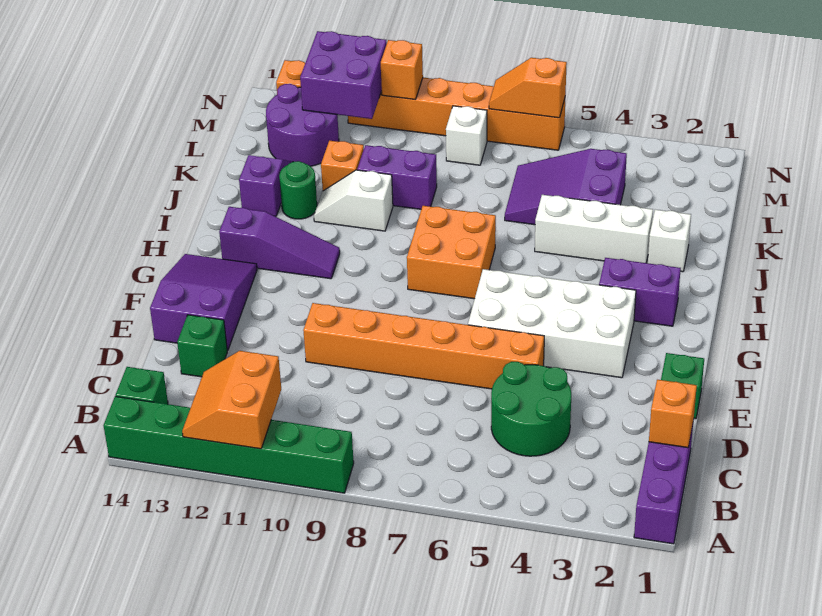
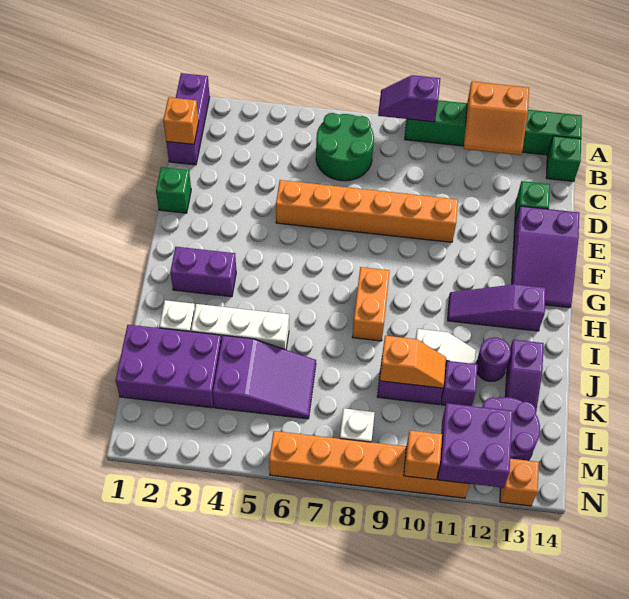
none -> purple slope A8:A9 level 2 top 9
orange slope A11:B12 level 2 top 11 -> orange slope A11:B12 level 2 top A
green round brick C4:D5 level 1 -> green round brick B6:C7 level 1
white brick F3:G6 level 1 -> none
orange brick H7:I8 level 1 -> orange brick H8:I8 level 1
green round brick J12 level 1 -> purple round brick J12 level 1
none -> purple brick K1:L3 level 1
orange brick K11 level 1 -> purple brick K11 level 1
orange slope N6:N7 level 2 top 6 -> orange slope K9:K10 level 2 top 9

